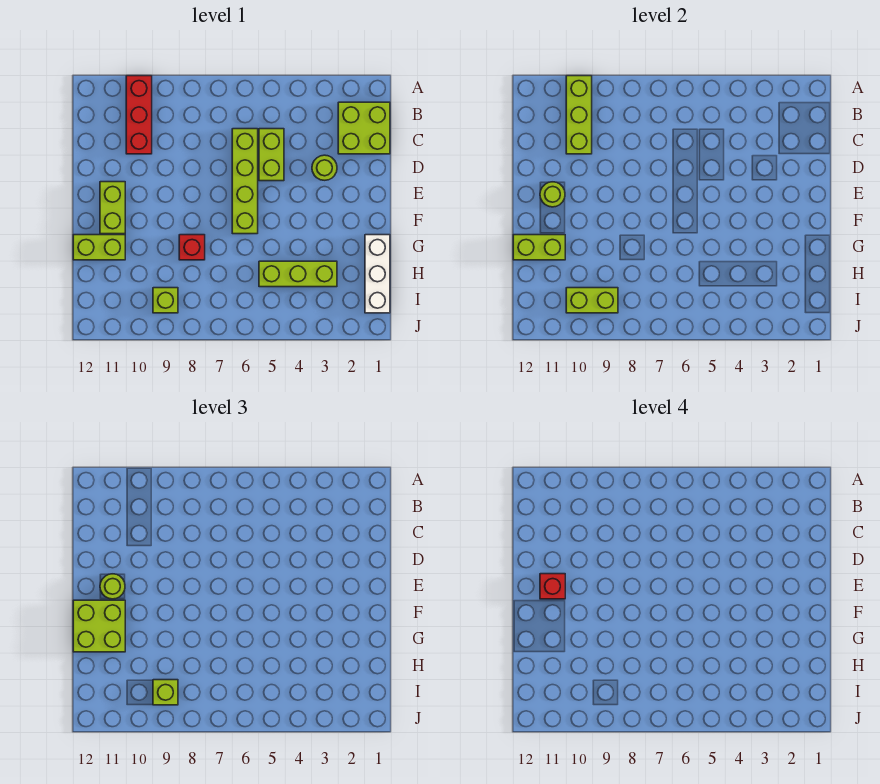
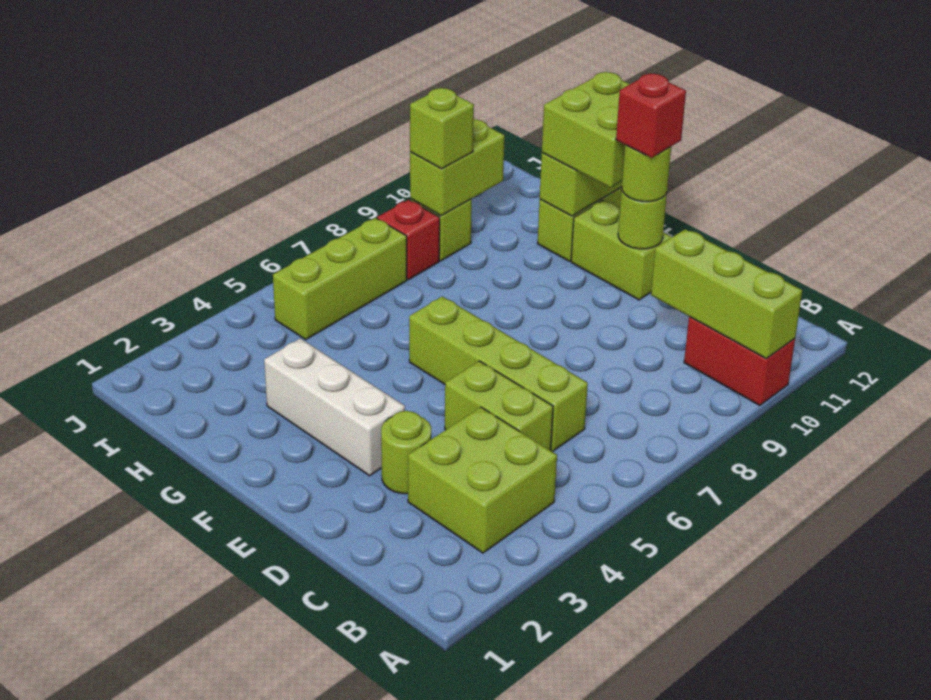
red brick A10:C10 level 1 -> red brick A10:B10 level 1
lime brick B1:C2 level 1 -> lime brick B3:C4 level 1
white brick G1:I1 level 1 -> white brick E3:G3 level 1
red brick G8 level 1 -> red brick I8 level 1
lime brick H3:H5 level 1 -> lime brick I5:I7 level 1

